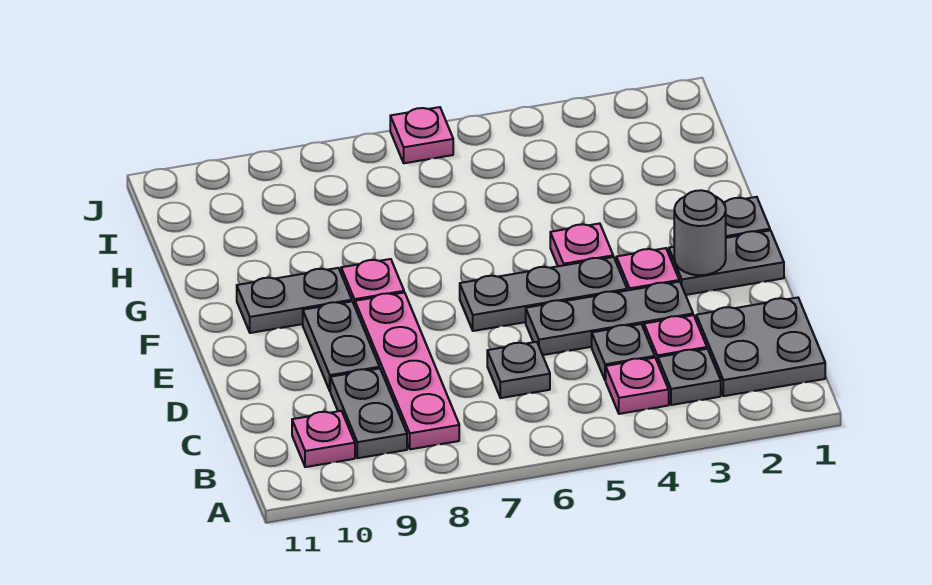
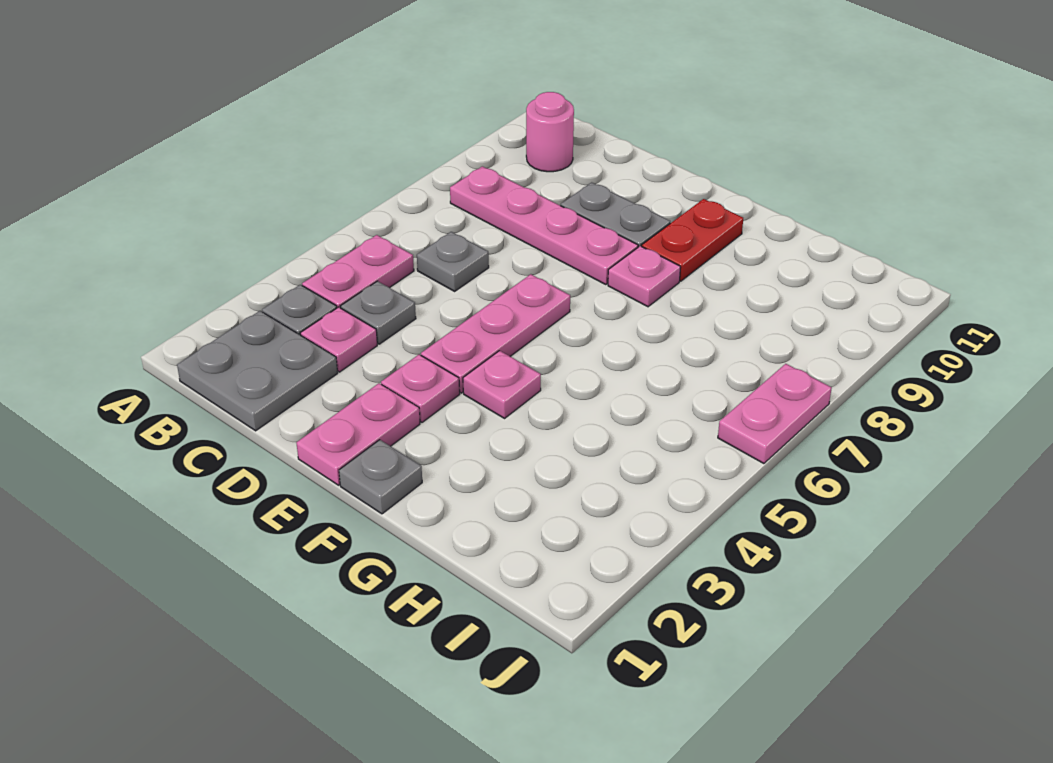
pink plate B4 level 1 -> pink plate B4:B5 level 1
grey plate B9:C9 level 1 -> none
pink plate B10 level 1 -> pink round brick B10 level 1
grey plate D3:D5 level 1 -> none
grey plate E1:E2 level 1 -> pink plate E1:E2 level 1
grey round brick E2 level 2 -> none
grey plate E4:E6 level 1 -> pink plate E4:E6 level 1
grey plate F9:F10 level 1 -> red plate F9:F10 level 1
pink plate J6 level 1 -> pink plate J6:J7 level 1

